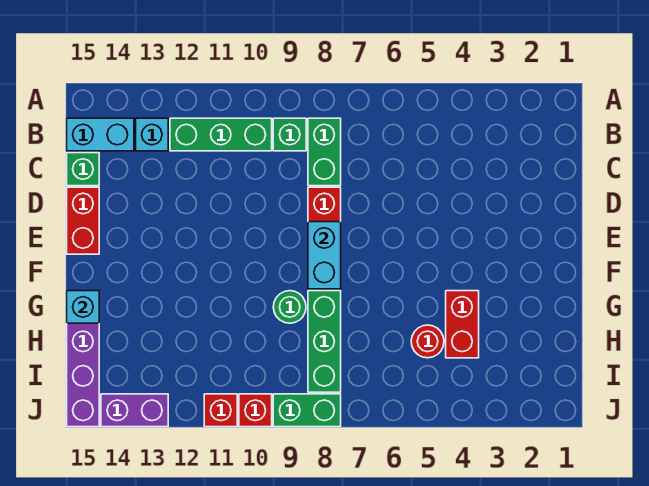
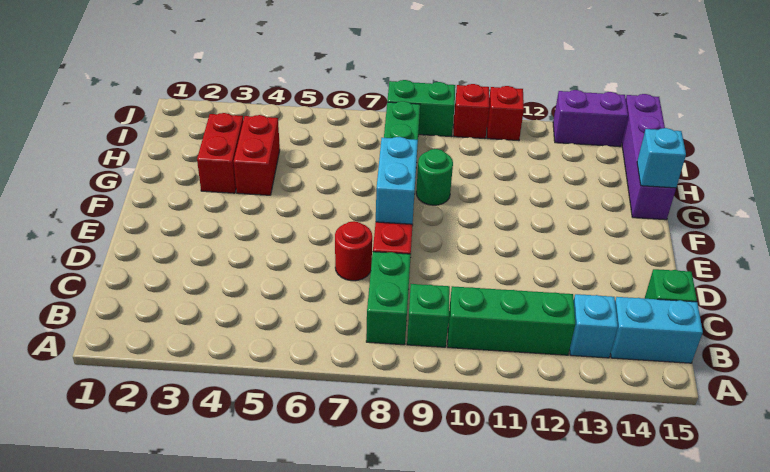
red brick D15:E15 level 1 -> red brick G3:H3 level 1
red round brick H5 level 1 -> red round brick D7 level 1

